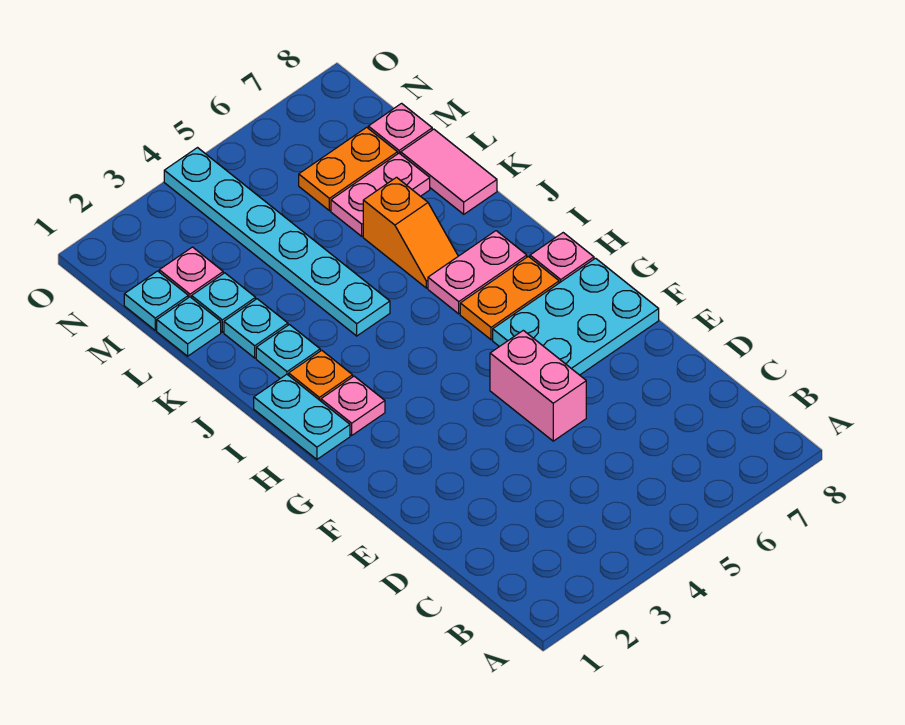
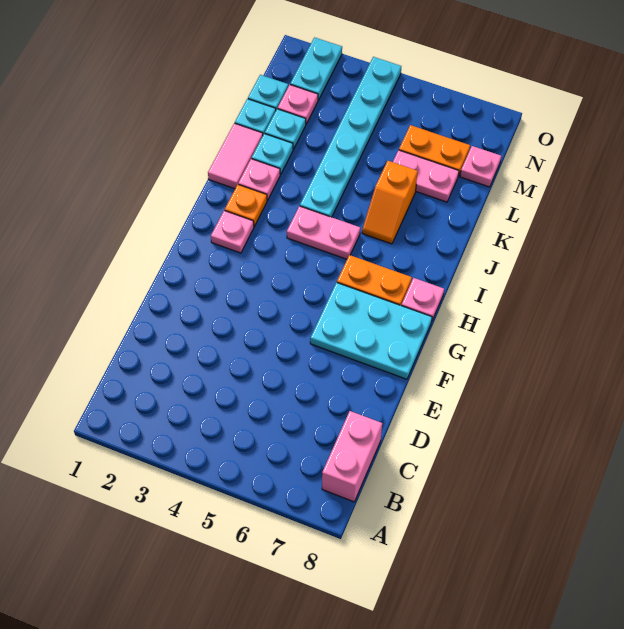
pink brick E5:F5 level 1 -> pink brick B8:C8 level 1
cyan plate H1:I1 level 1 -> cyan plate N2:O2 level 1
pink plate I6:I7 level 1 -> pink plate I4:I5 level 1
cyan plate J2 level 1 -> pink plate J2 level 1
pink tile K8:L8 level 1 -> pink tile J1:K1 level 1

